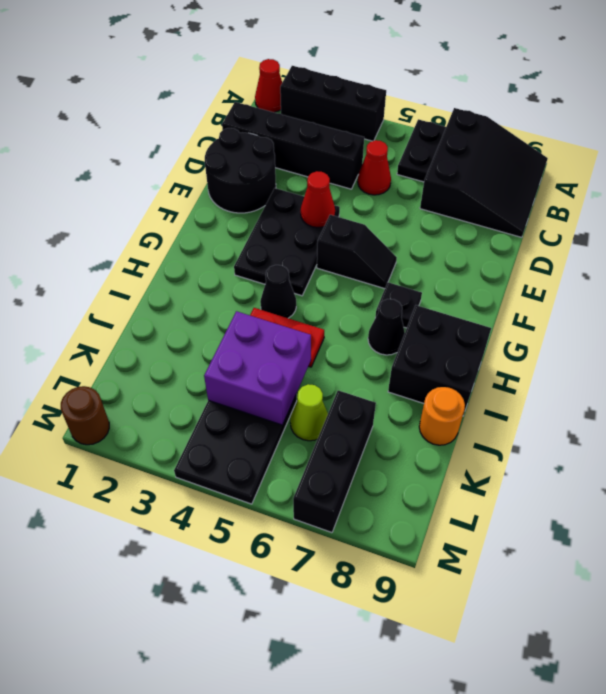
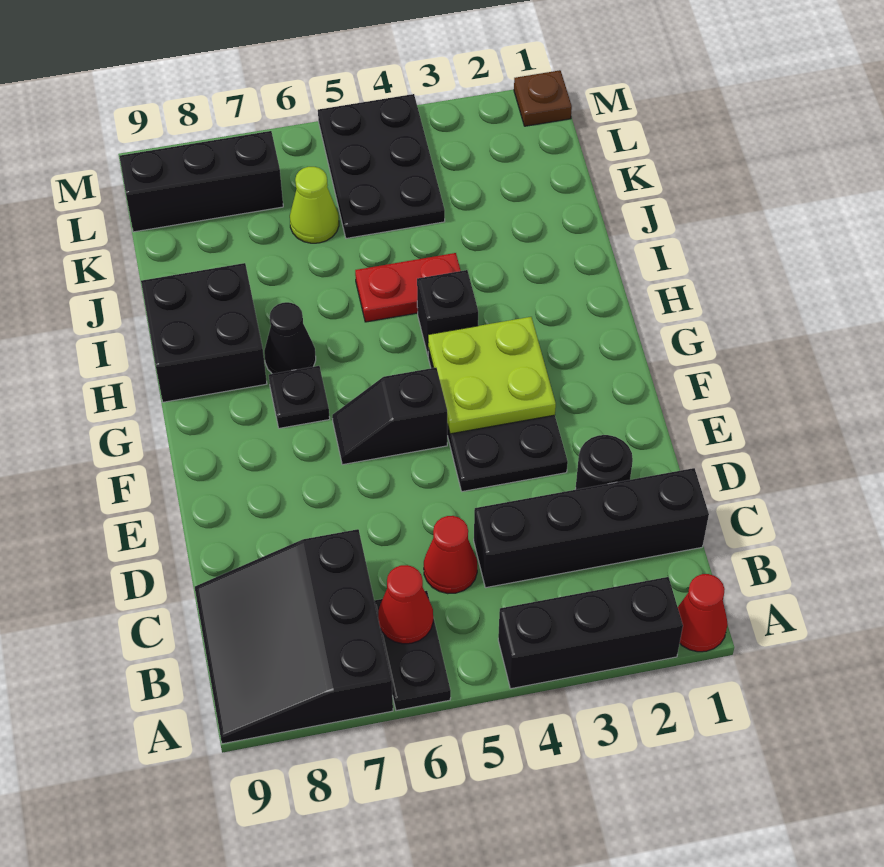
black round brick D1:E2 level 1 -> black round brick D2 level 1
red cone E4 level 2 -> red cone B6 level 2
none -> lime plate F3:G4 level 2
black cone H4 level 1 -> black brick H4 level 1
purple brick J4:K5 level 2 -> none
orange round brick J9 level 1 -> none
black brick K7:M7 level 1 -> black brick L7:L9 level 1
brown round brick M1 level 1 -> brown plate M1 level 1

